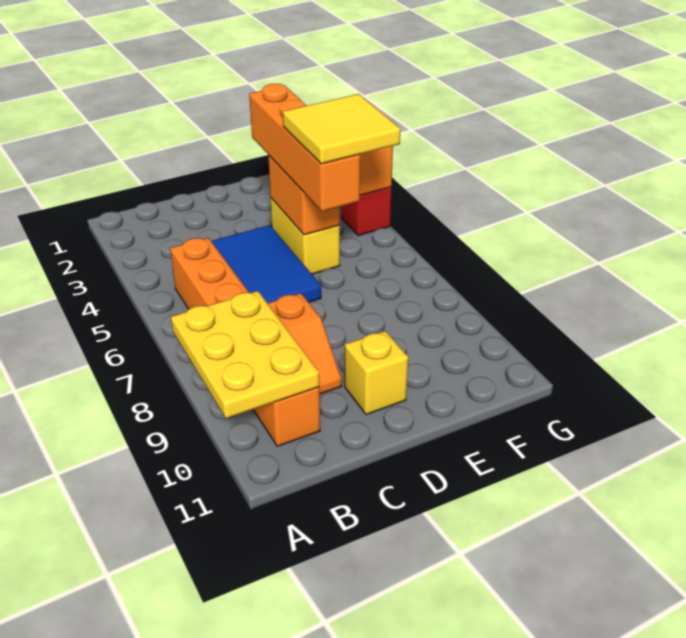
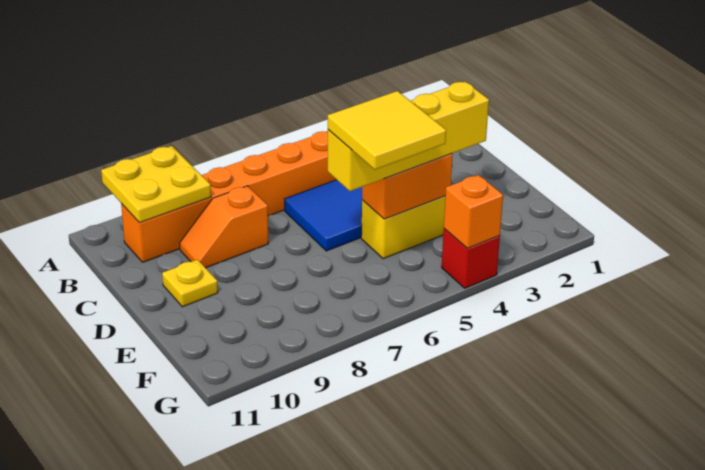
yellow plate A8:B10 level 2 -> yellow plate A9:B10 level 2
yellow brick D10 level 1 -> yellow plate D10 level 1
orange brick E3:E6 level 3 -> yellow brick E3:E6 level 3

